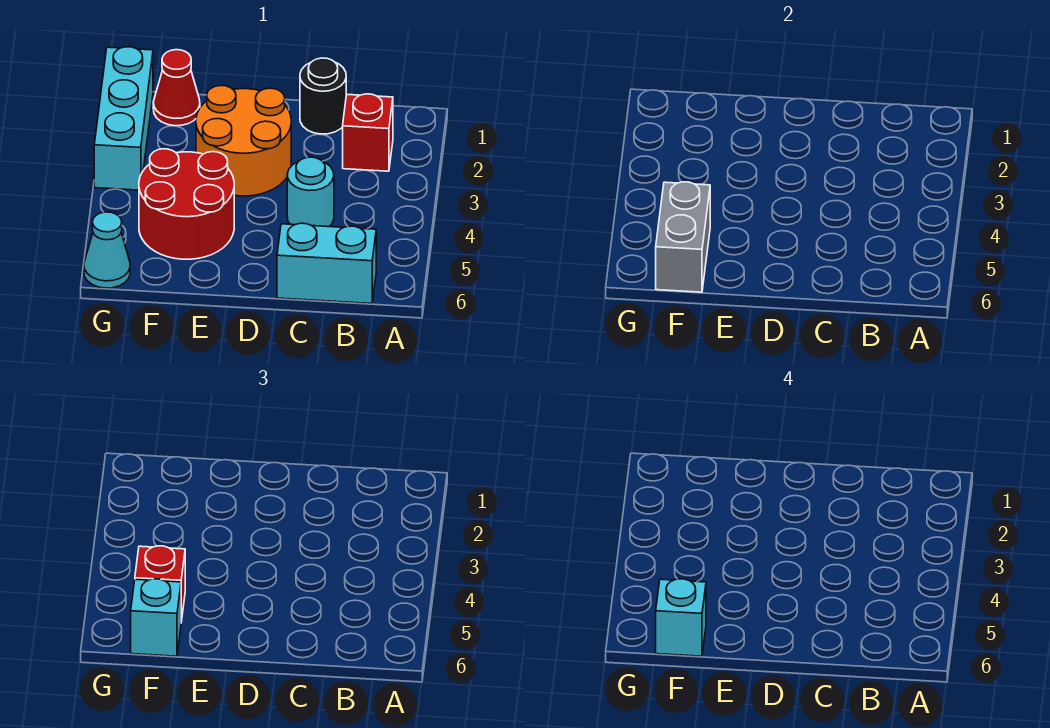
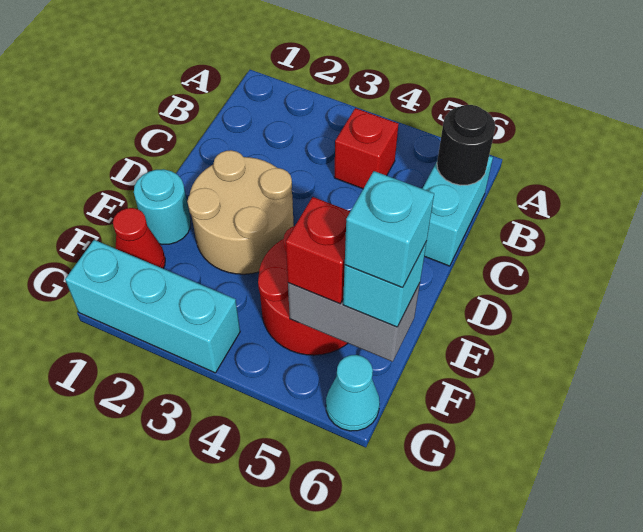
red brick B2 level 1 -> red brick B4 level 1
black round brick C1 level 1 -> black round brick B6 level 2
cyan round brick C4 level 1 -> cyan round brick E1 level 1
orange round brick D2:E3 level 1 -> tan round brick D2:E3 level 1

